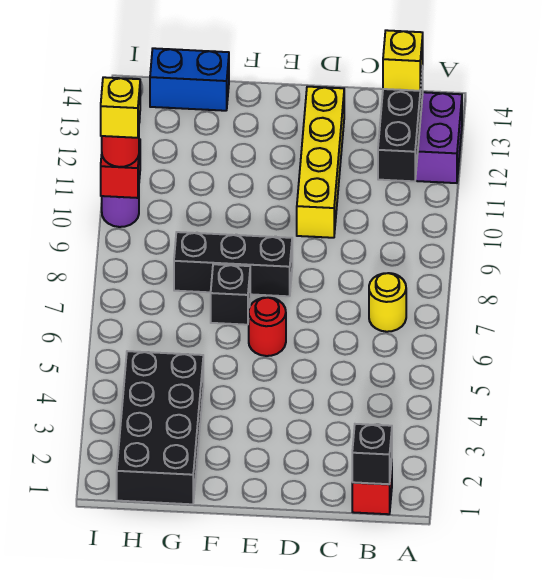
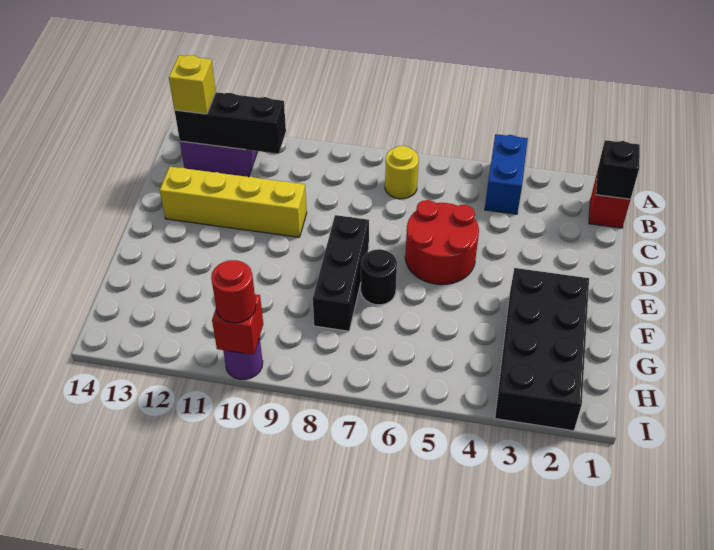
red round brick E6 level 1 -> red round brick D5:E6 level 1
black brick F7 level 1 -> black round brick F7 level 1
black brick G1:H4 level 1 -> black brick F2:I3 level 1
blue brick G14:H14 level 1 -> blue brick A4:B4 level 1
yellow brick I10 level 4 -> none

